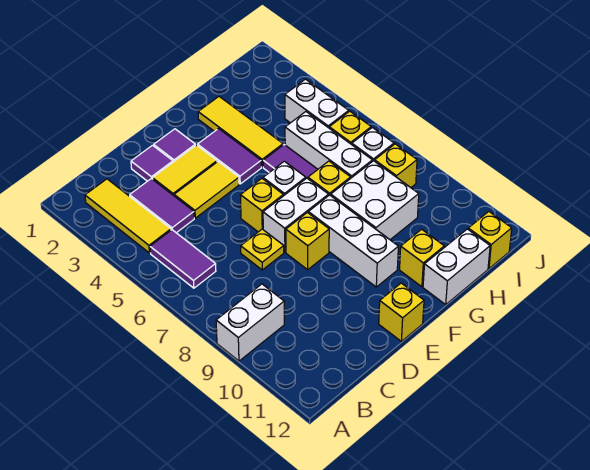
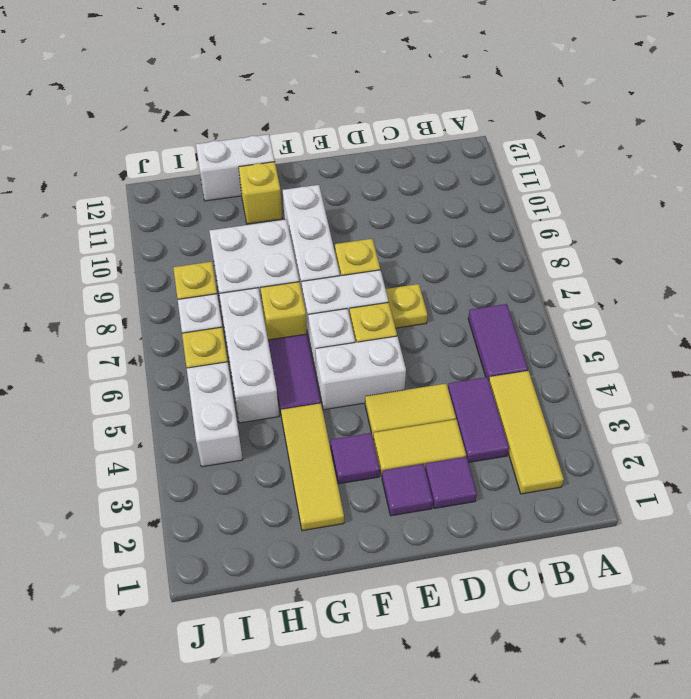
white brick A9:B9 level 1 -> white brick E5:F5 level 1
yellow brick E12 level 1 -> none
purple tile F3:F4 level 1 -> purple tile F3 level 1
yellow brick I12 level 1 -> none

